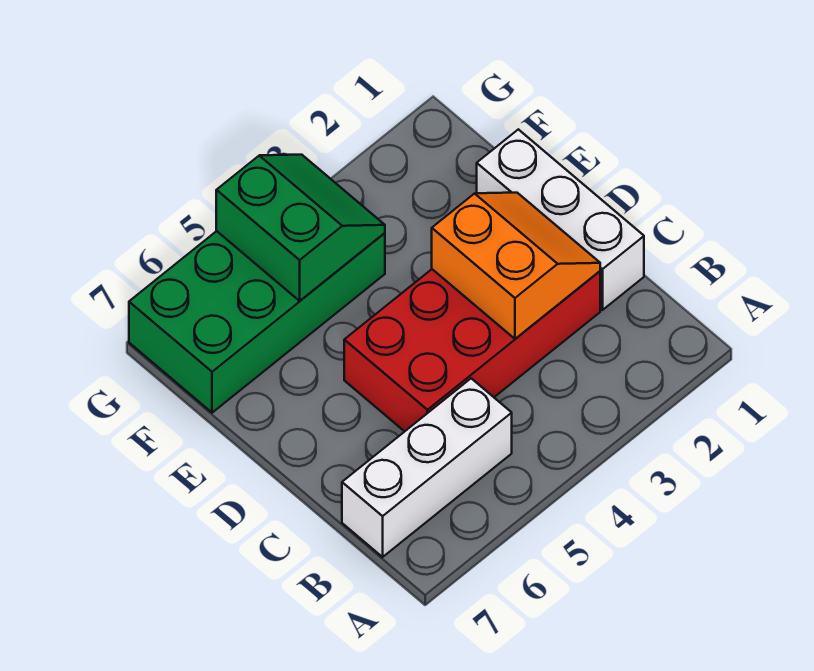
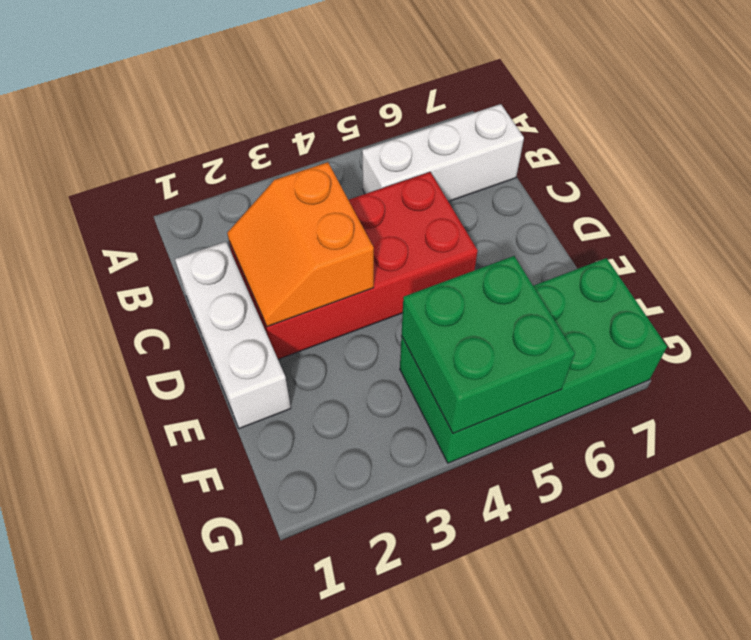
green slope F4:G5 level 2 top 5 -> green brick F4:G5 level 2

